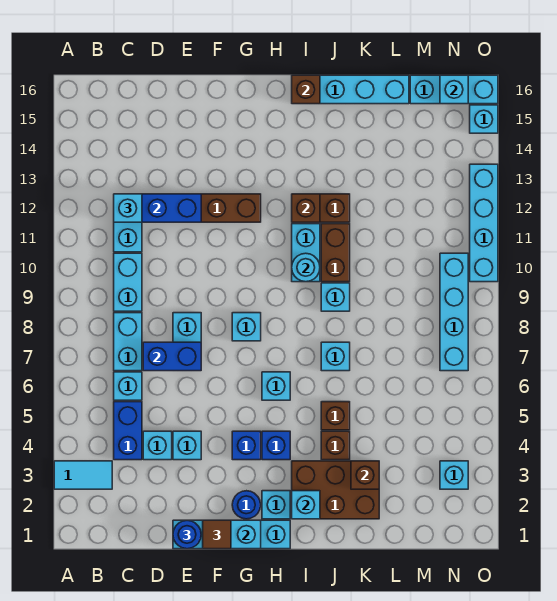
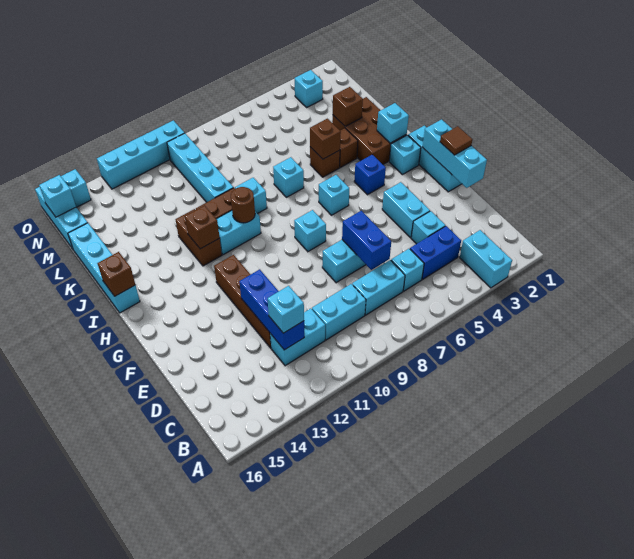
cyan tile A3:B3 level 1 -> cyan brick A3:B3 level 1
blue round brick E1 level 3 -> none
cyan brick E4 level 1 -> cyan brick E4:F4 level 1
blue round brick G2 level 1 -> none
blue brick G4 level 1 -> none
cyan round brick I10 level 2 -> brown round brick I10 level 2
none -> brown brick J5 level 2
cyan brick N7:N10 level 1 -> cyan brick K10:N10 level 1

